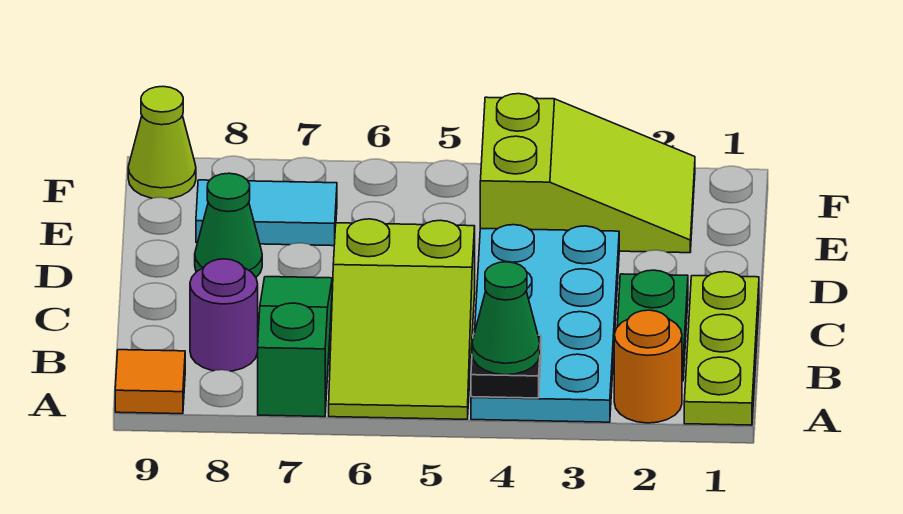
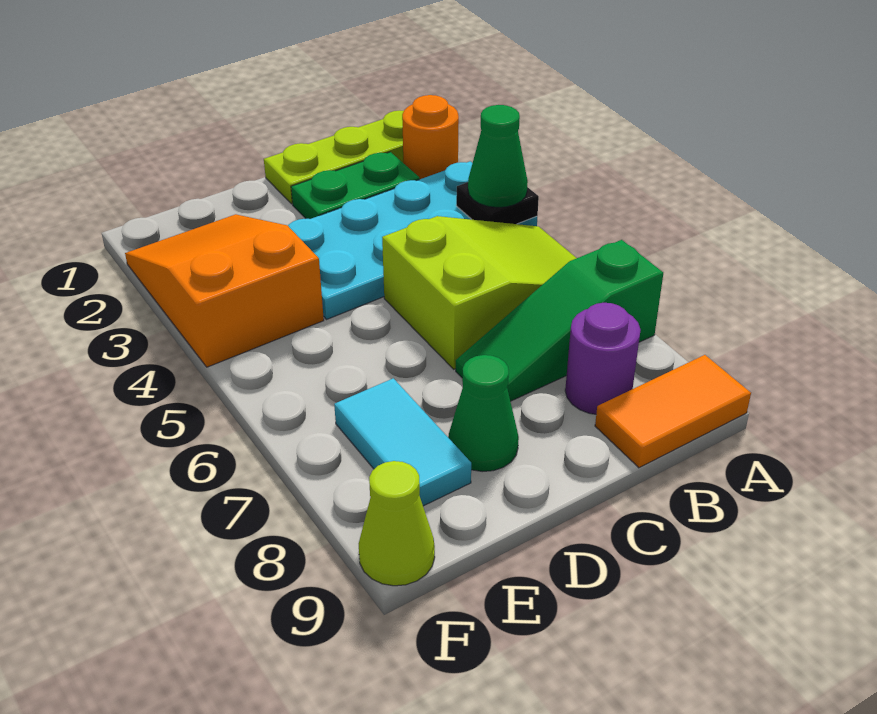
orange tile A9 level 1 -> orange tile A9:B9 level 1
lime slope E2:F4 level 1 top 4 -> orange slope E2:F4 level 1 top 4

